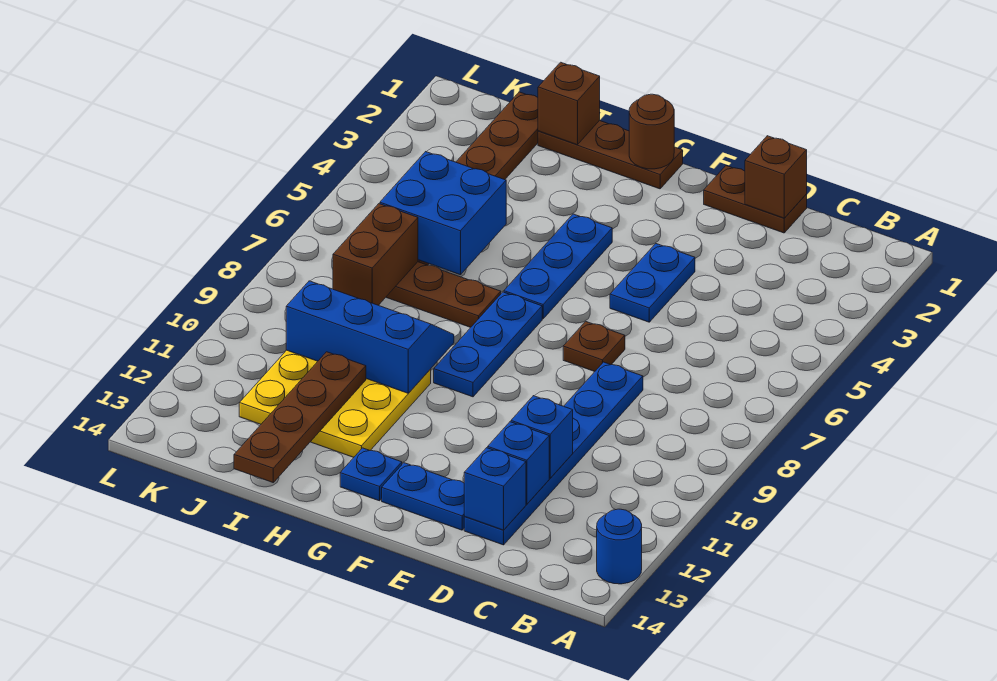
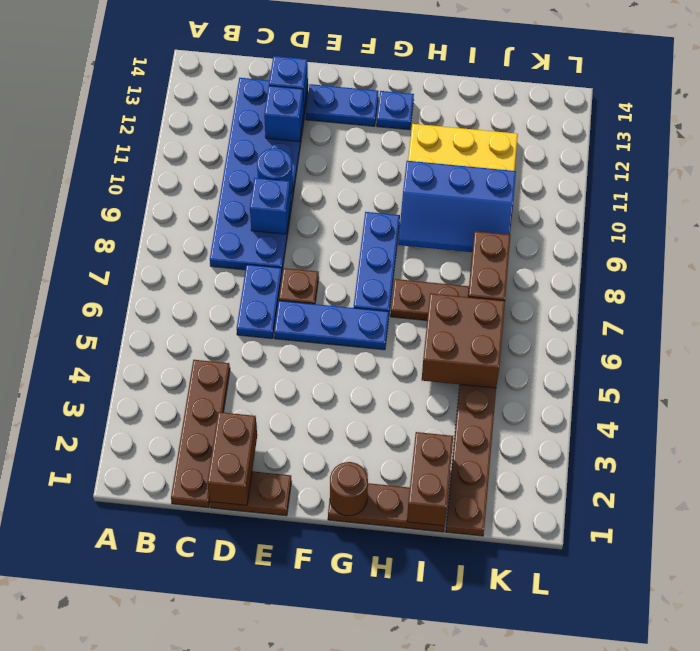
blue round brick A13 level 1 -> blue round brick D10 level 2
brown brick D1 level 2 -> brown brick D1:D2 level 2
blue plate D8:D13 level 1 -> blue plate C8:D13 level 1
blue brick D11 level 2 -> blue brick D9 level 2
blue plate E4:E5 level 1 -> blue plate D6:D7 level 1
blue plate G4:G6 level 1 -> blue plate E6:G6 level 1
brown brick I1 level 2 -> brown brick I1:I2 level 2
blue brick I5:J6 level 2 -> brown brick I5:J6 level 2
brown plate I11:I14 level 2 -> brown plate C1:C4 level 1

